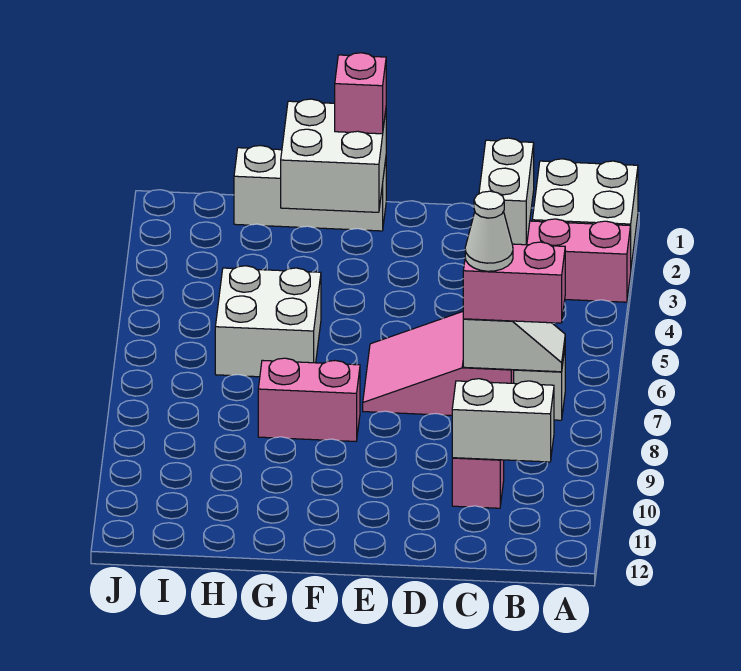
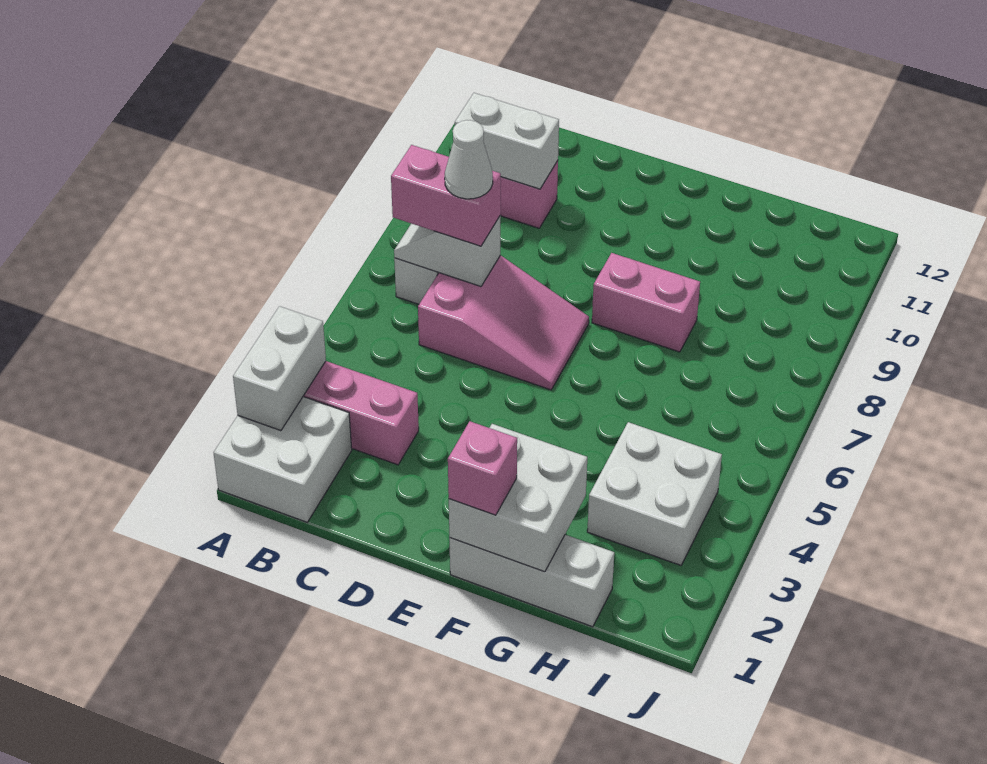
white brick C2:C3 level 2 -> white brick A2:A3 level 2
white brick G5:H6 level 1 -> white brick H3:I4 level 1

